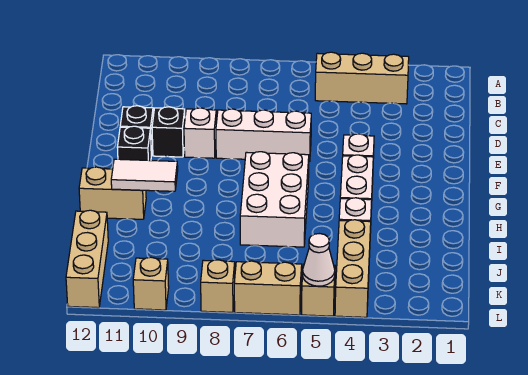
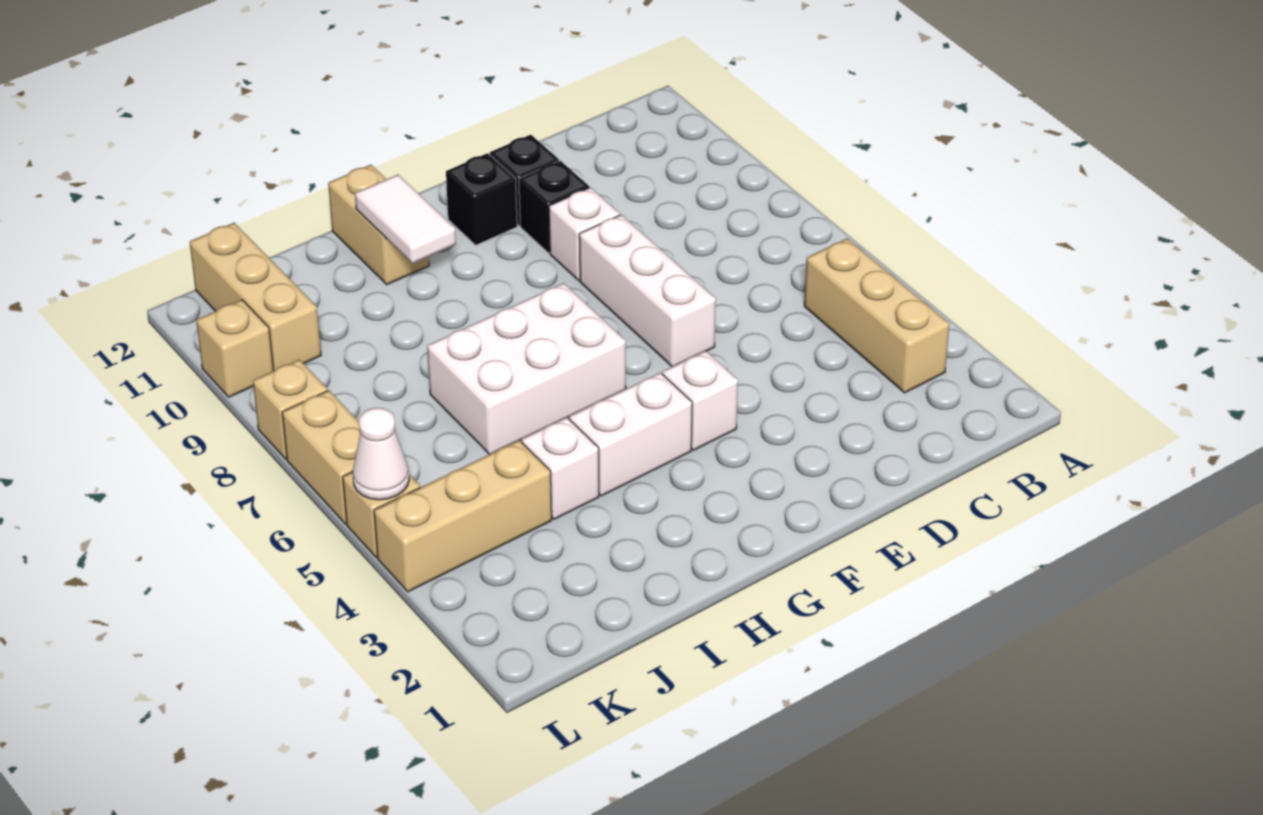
tan brick J12:L12 level 1 -> tan brick K10:K12 level 1

